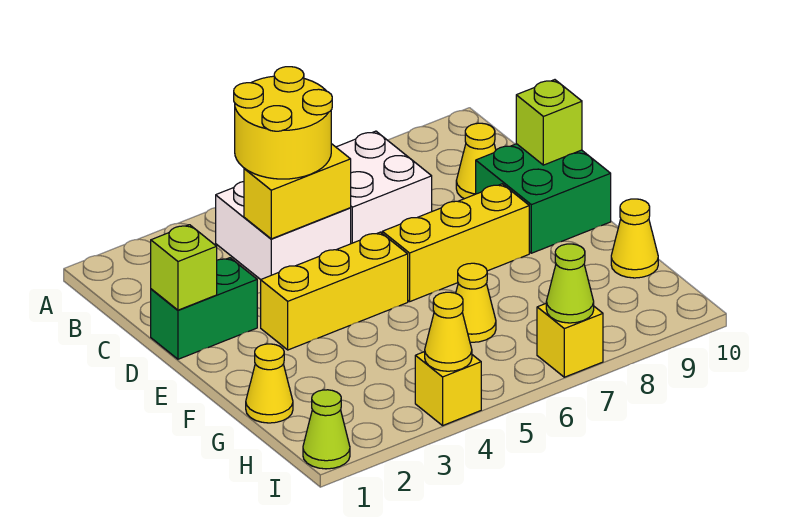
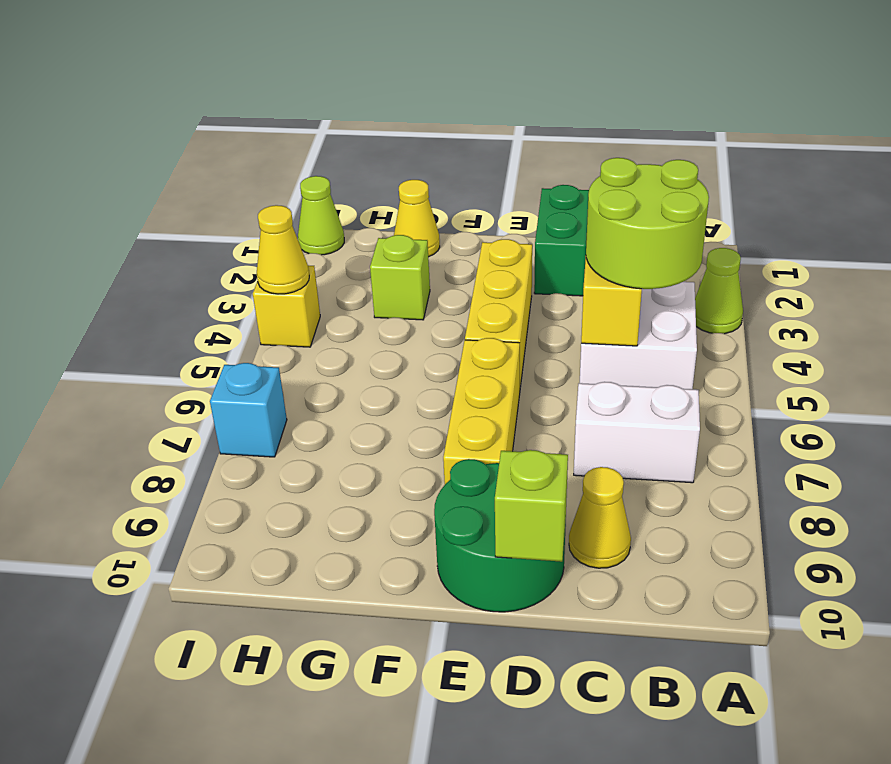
yellow round brick B4:C5 level 3 -> lime round brick B4:C5 level 3
white brick B6:C7 level 1 -> white brick B7:C7 level 1
lime brick D1 level 2 -> lime brick G3 level 1
green brick D9:E10 level 1 -> green round brick D9:E10 level 1
yellow cone G6 level 1 -> none
yellow cone G10 level 1 -> none
yellow brick I7 level 1 -> cyan brick I7 level 1
lime cone I7 level 2 -> lime cone A3 level 1

